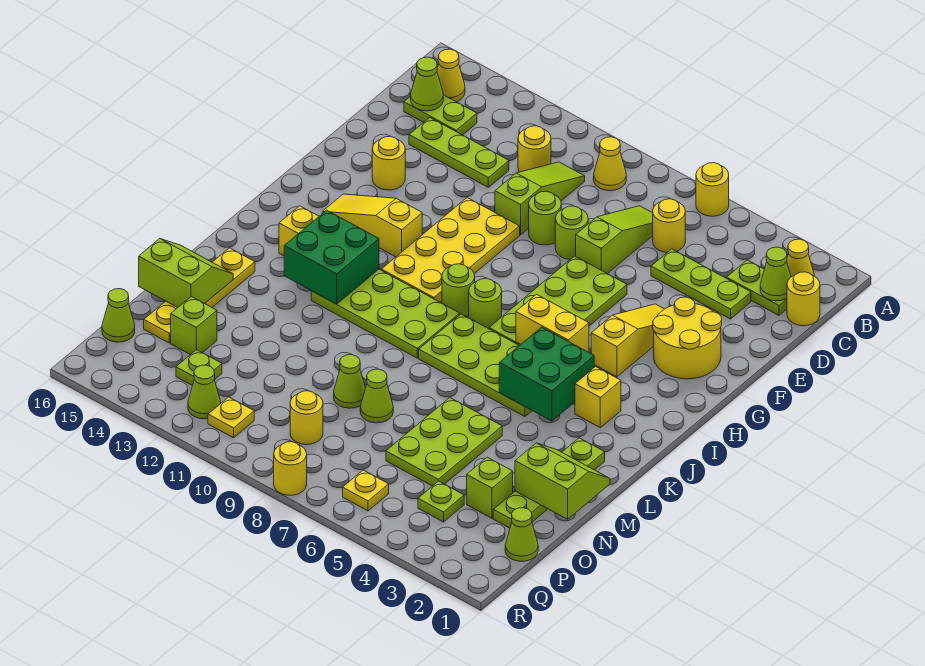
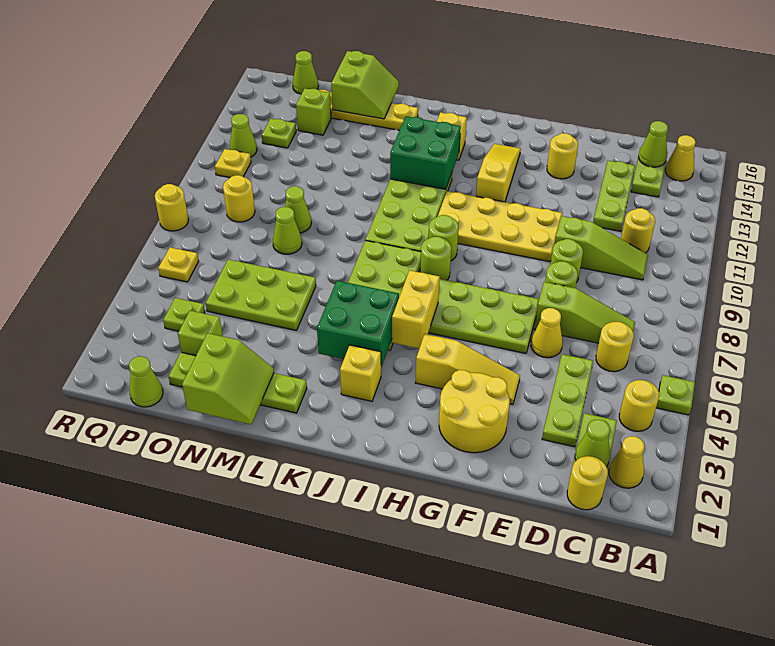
none -> lime plate A5 level 1
yellow round brick A6 level 1 -> yellow round brick B4 level 1
yellow cone B9 level 1 -> yellow cone E6 level 1

